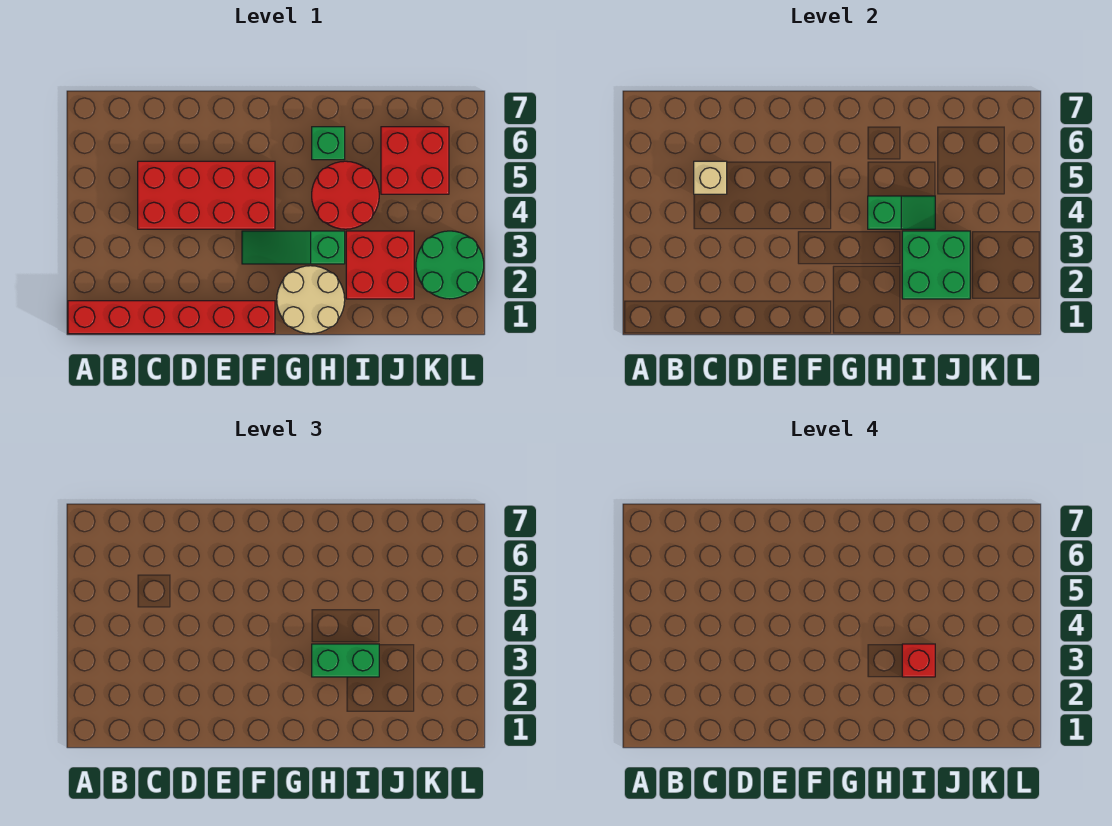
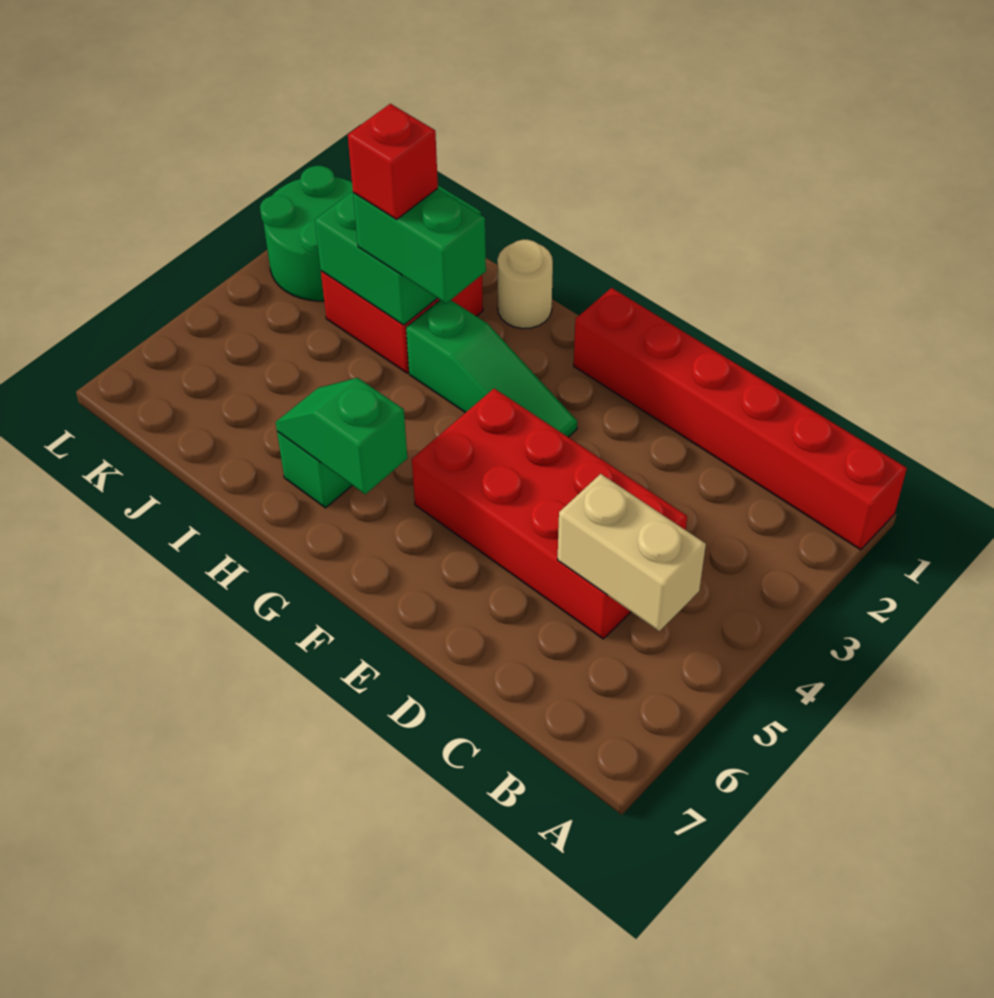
tan brick C5 level 2 -> tan brick B5:C5 level 2
tan round brick G1:H2 level 1 -> tan round brick H1 level 1
red round brick H4:I5 level 1 -> none
green slope H4:I4 level 2 top H -> green slope G6:H6 level 2 top G
red brick J5:K6 level 1 -> none

